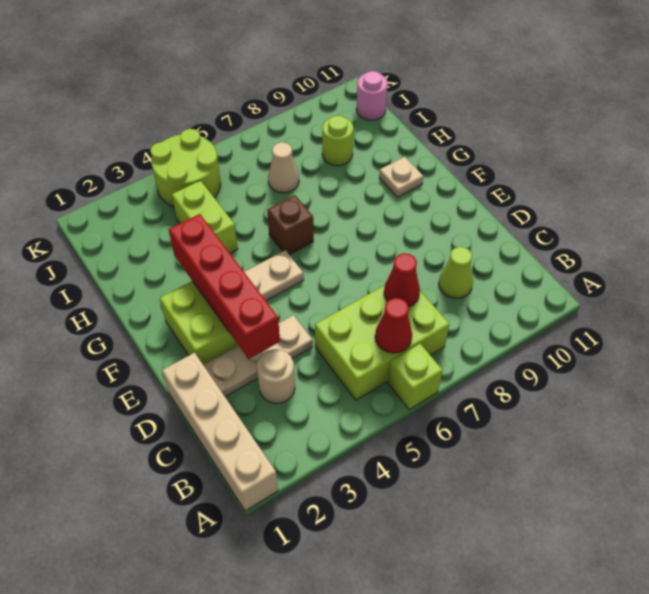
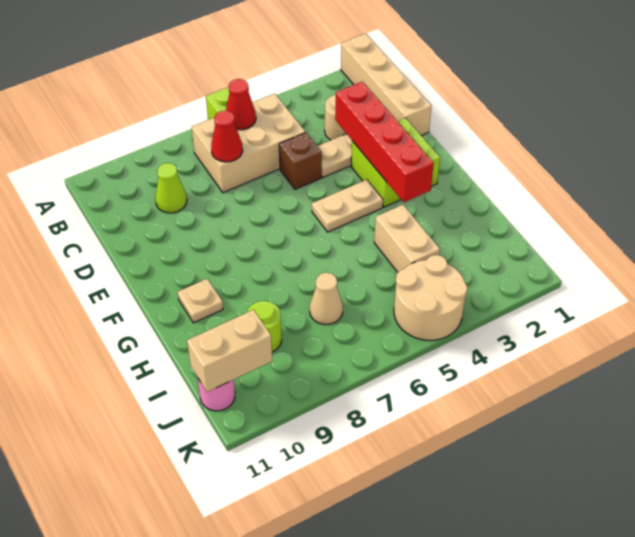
lime brick B5:C7 level 1 -> tan brick B5:C7 level 1
brown brick G6 level 1 -> brown brick D5 level 1
lime brick H4:I4 level 1 -> tan brick H4:I4 level 1
lime round brick J4:K5 level 1 -> tan round brick J4:K5 level 1
none -> tan brick J10:J11 level 2

